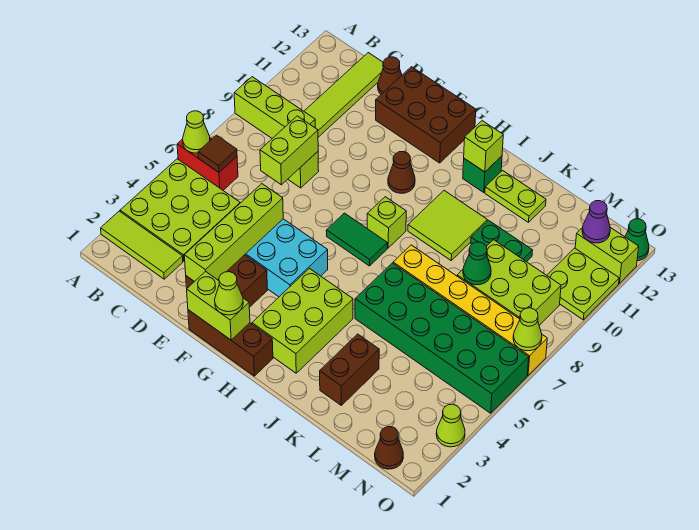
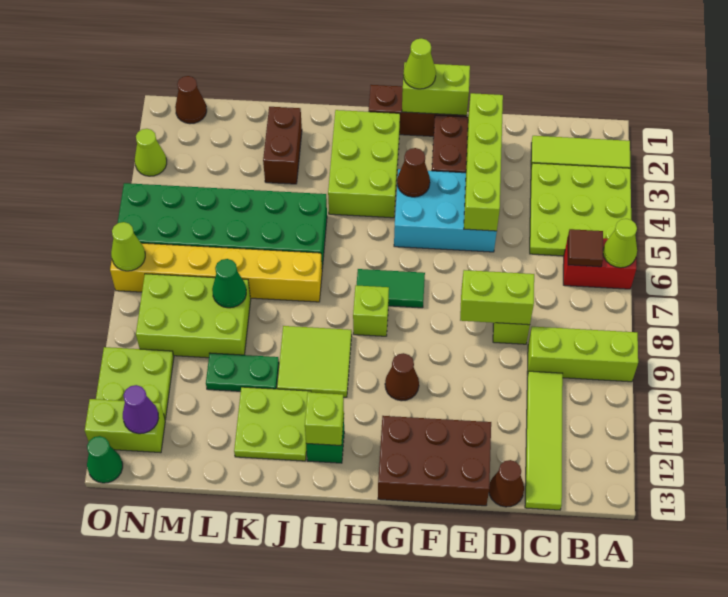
lime brick D7:D8 level 2 -> lime brick D8:E8 level 2
none -> brown cone G4 level 2
lime plate J12:K12 level 1 -> lime plate J11:K12 level 1

